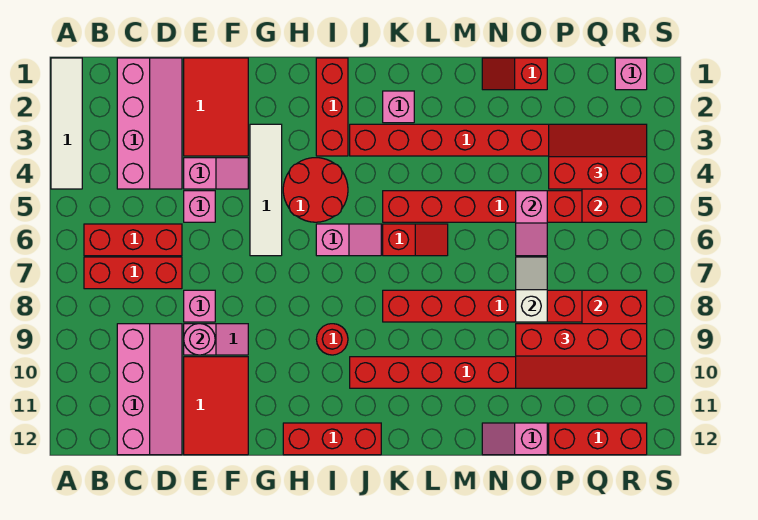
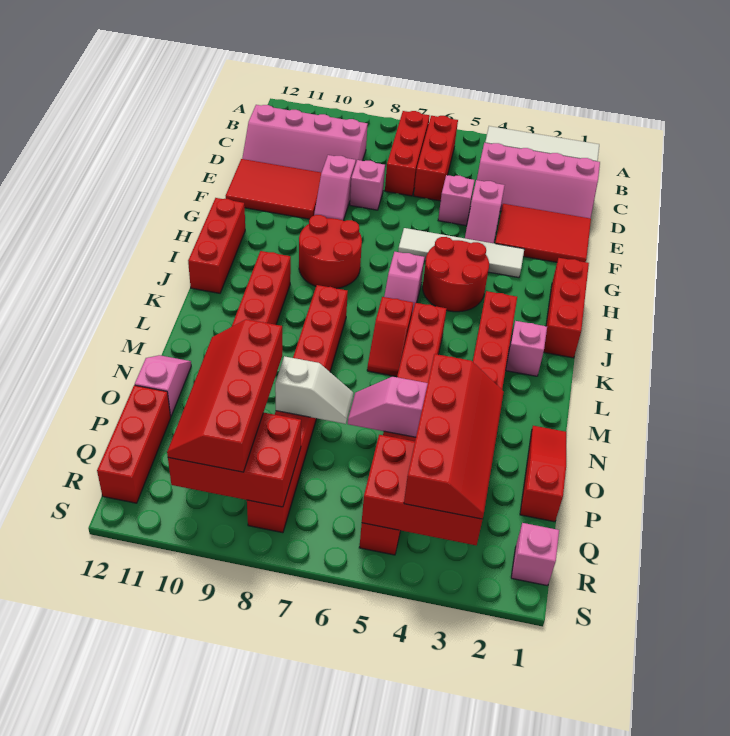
pink round brick E9 level 2 -> none
red brick I1:I3 level 1 -> red brick H1:J1 level 1
red round brick I9 level 1 -> red round brick H8:I9 level 1
red slope N1:O1 level 1 top O -> red slope N1:P1 level 1 top P
red slope P3:R4 level 3 top 4 -> red slope O3:R4 level 3 top 4

